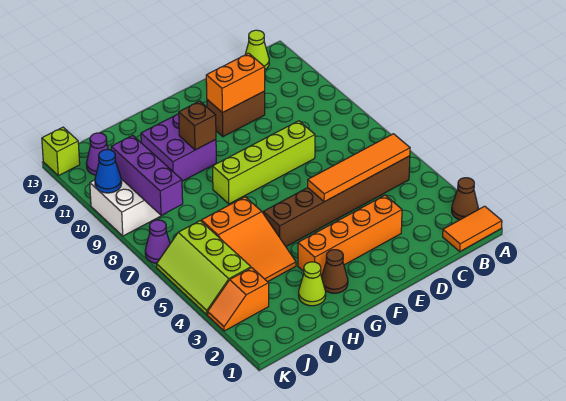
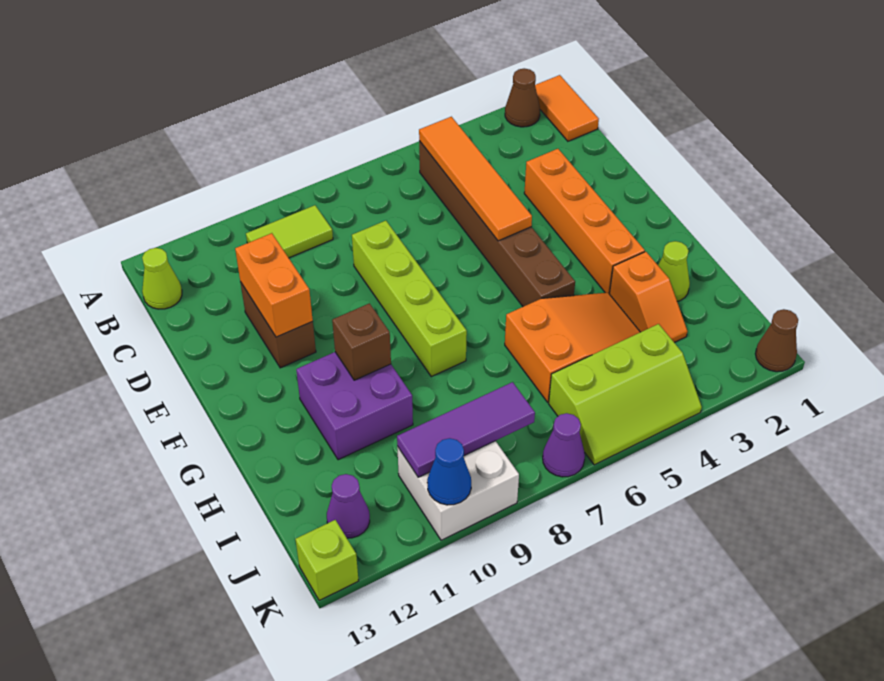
none -> lime tile B9:B10 level 1
brown cone G2 level 1 -> brown cone K1 level 1
orange slope J3:K3 level 1 top J -> orange slope H3:I3 level 1 top H
purple brick J8:J10 level 2 -> purple tile J8:J10 level 2

